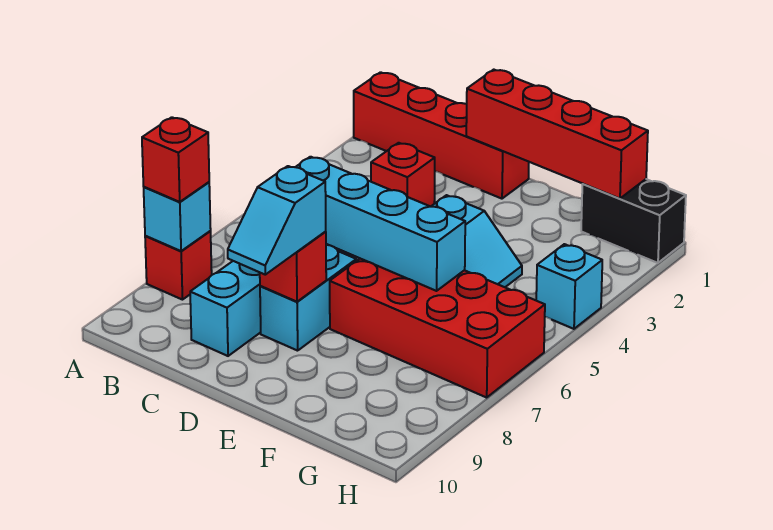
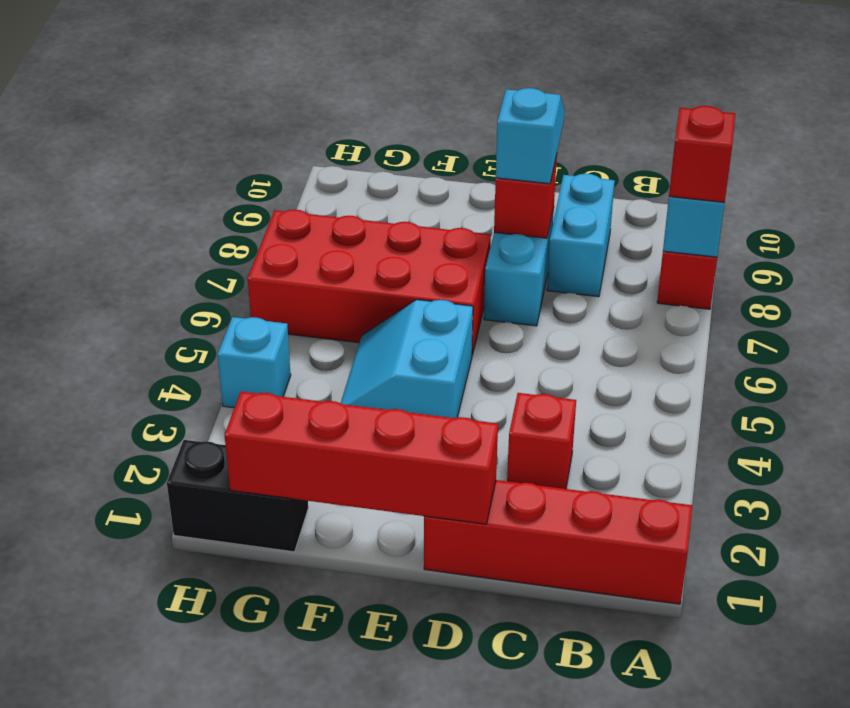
cyan brick C6:F6 level 2 -> none

